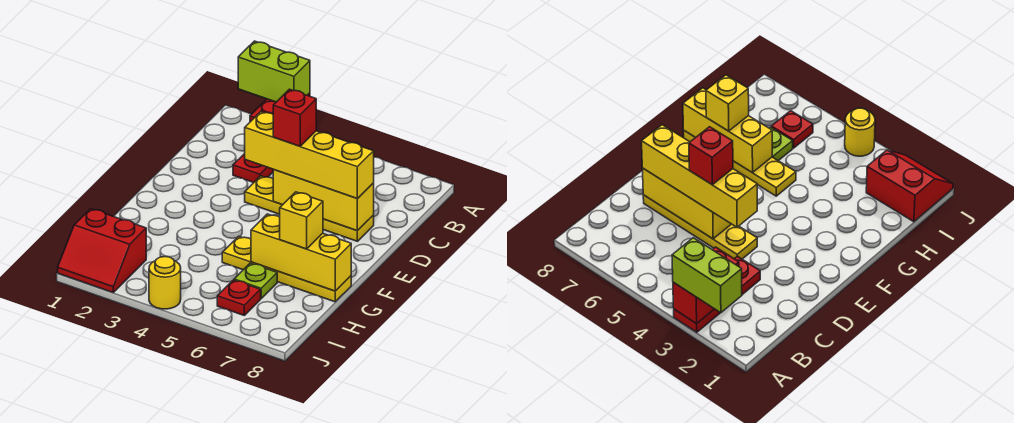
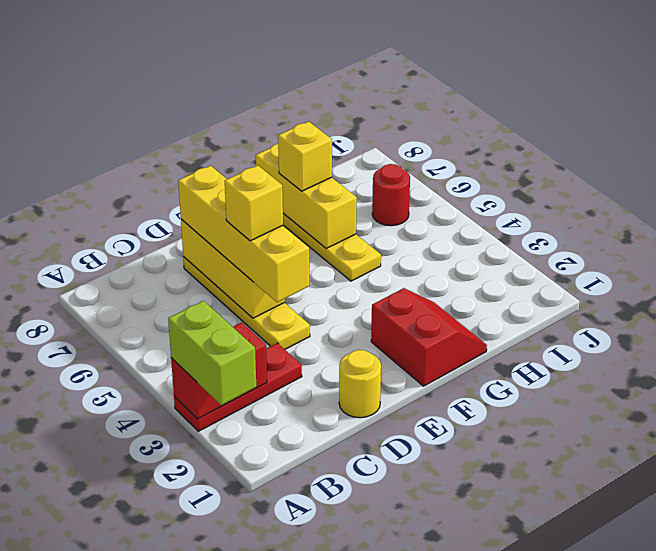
red brick D5 level 4 -> yellow brick D5 level 4
lime plate H6 level 1 -> none
red slope I1:J2 level 1 top I -> red slope F1:G2 level 1 top F
red plate I6 level 1 -> red round brick I6 level 1
yellow round brick J4 level 1 -> yellow round brick D1 level 1

